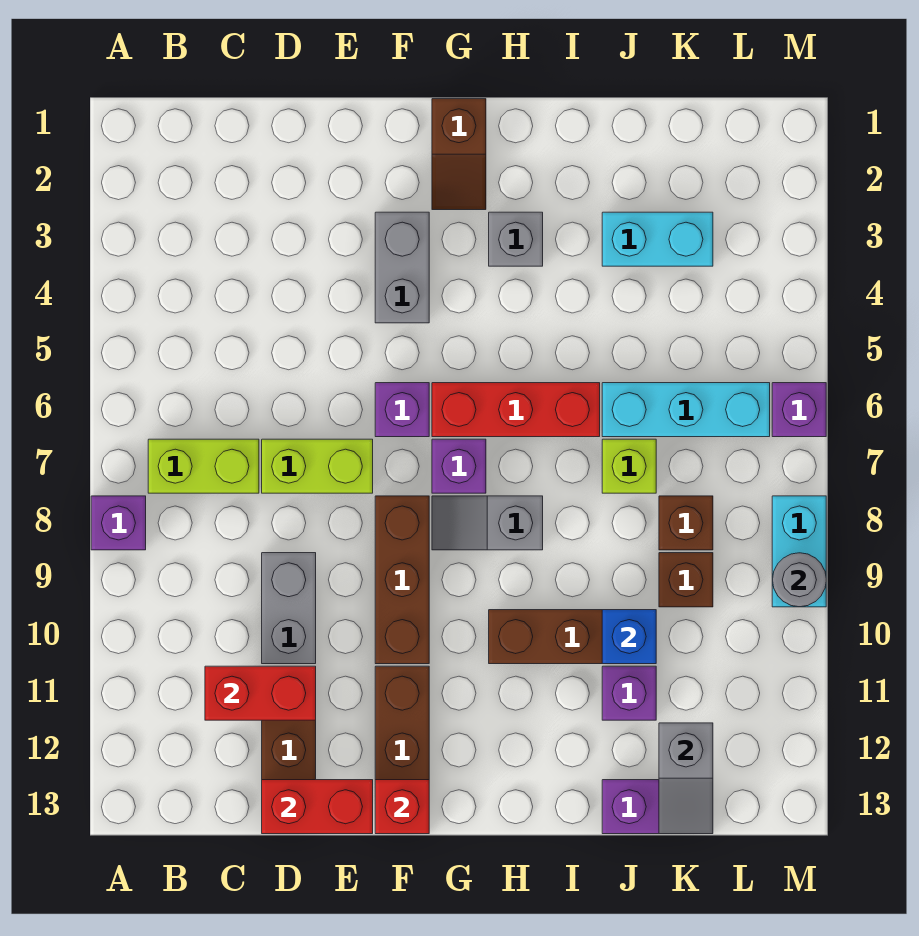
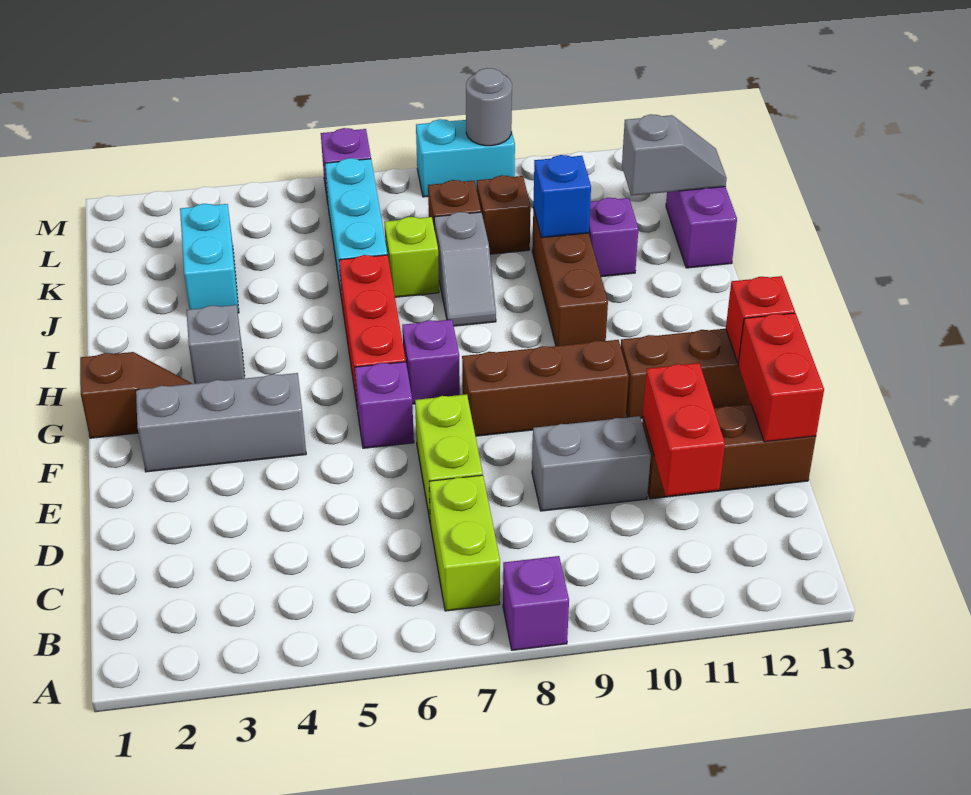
grey brick F3:F4 level 1 -> grey brick F2:F4 level 1
grey slope G8:H8 level 1 top H -> grey slope I8:J8 level 1 top J

